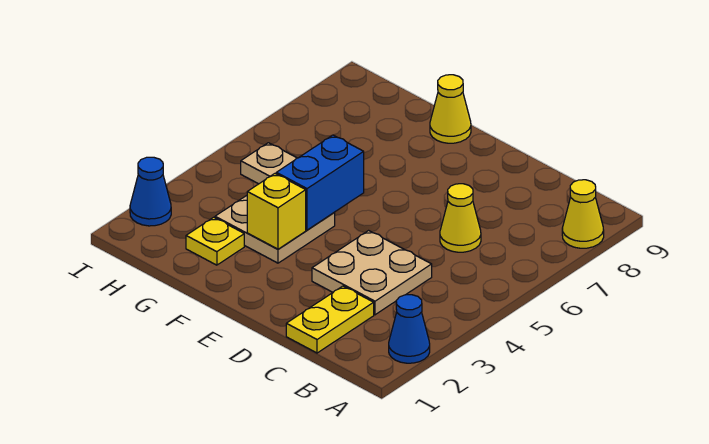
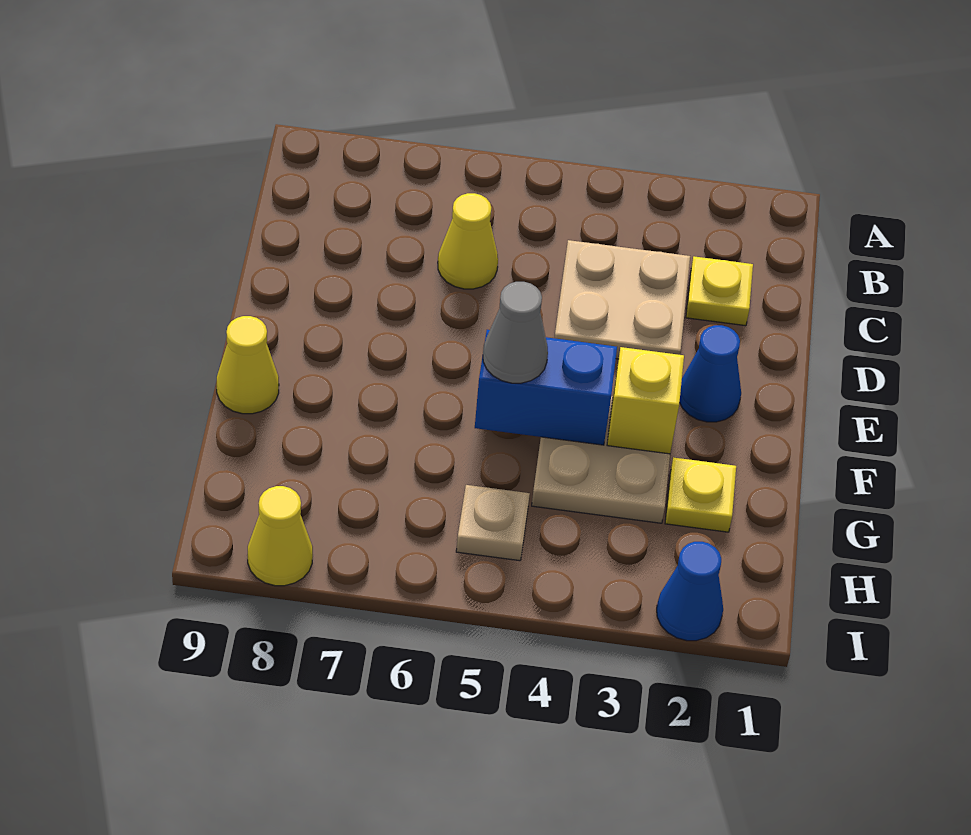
blue cone A2 level 1 -> blue cone E2 level 1
yellow cone A8 level 1 -> yellow cone I8 level 1
yellow plate C1:C2 level 1 -> yellow plate C2 level 1
none -> grey cone F5 level 3

